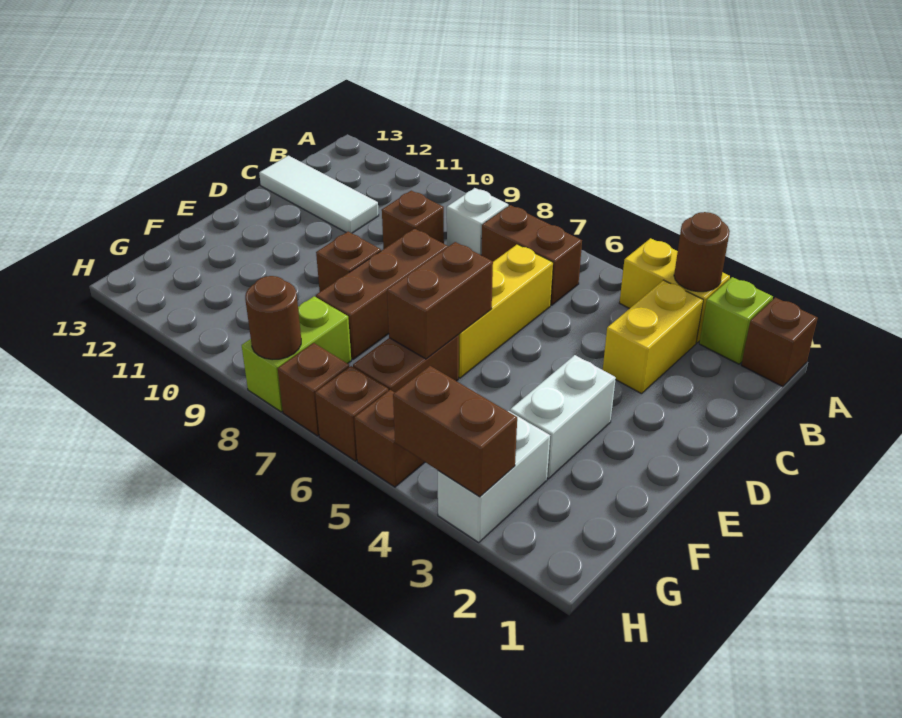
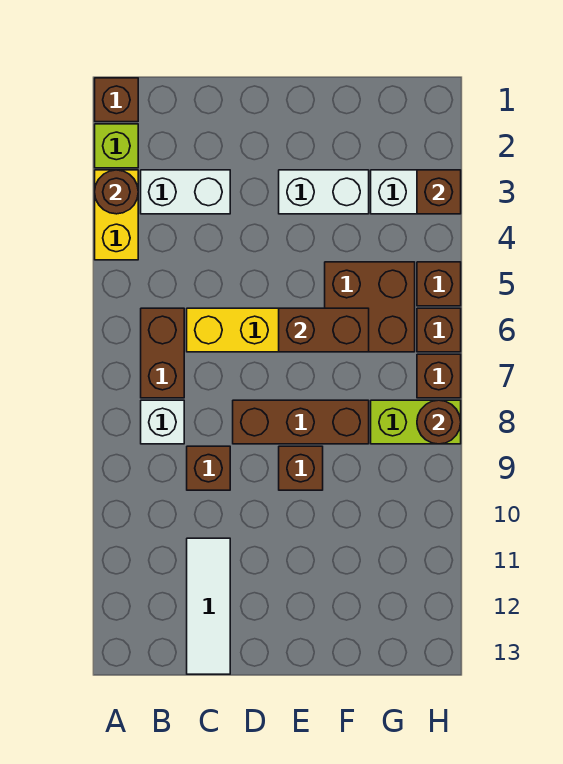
yellow brick B3:C3 level 1 -> white brick B3:C3 level 1
brown brick F6:G6 level 1 -> brown brick F5:G6 level 1
brown brick H3:H4 level 2 -> brown brick H3 level 2

